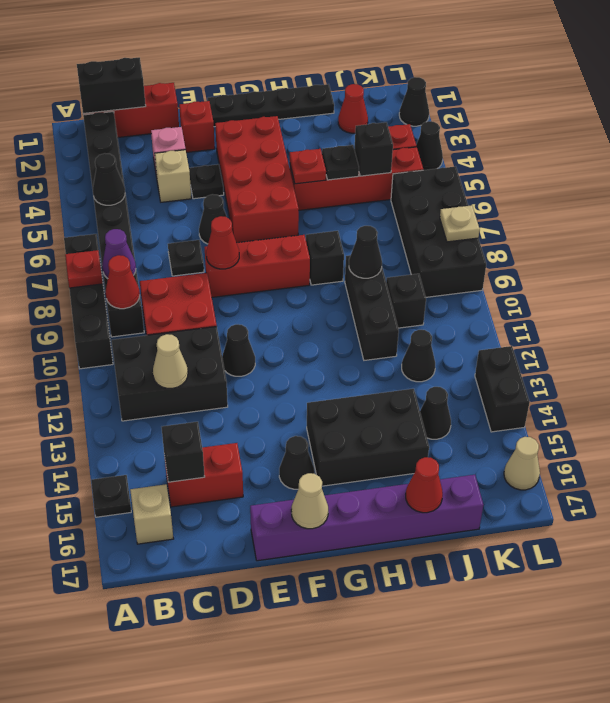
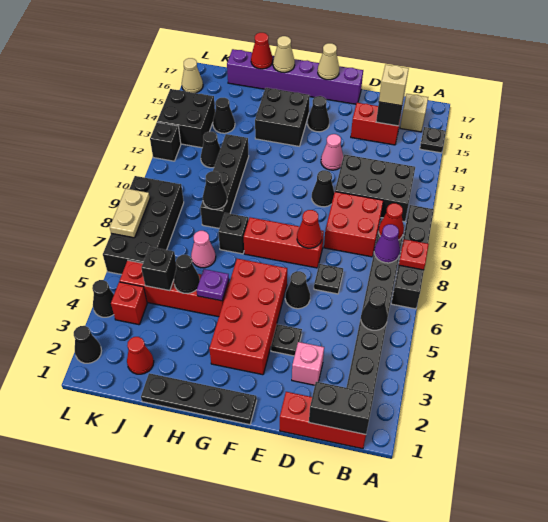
tan cone C12 level 2 -> tan cone H17 level 2
tan brick D4 level 1 -> tan brick C15 level 3
red brick E2 level 1 -> none
none -> pink cone E13 level 1
black brick G14:I15 level 1 -> black brick G14:H15 level 1
red plate H5 level 2 -> purple plate H5 level 2
black plate I5 level 2 -> black cone I5 level 2
none -> pink cone I7 level 1
black brick I9:I11 level 1 -> black brick I9:I12 level 1
black brick J10 level 1 -> black brick L12 level 1
tan plate L8 level 2 -> tan plate L7:L8 level 2
black brick L13:L14 level 1 -> black brick K13:L14 level 1

